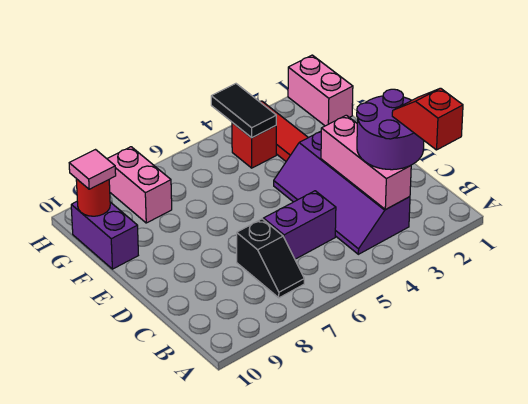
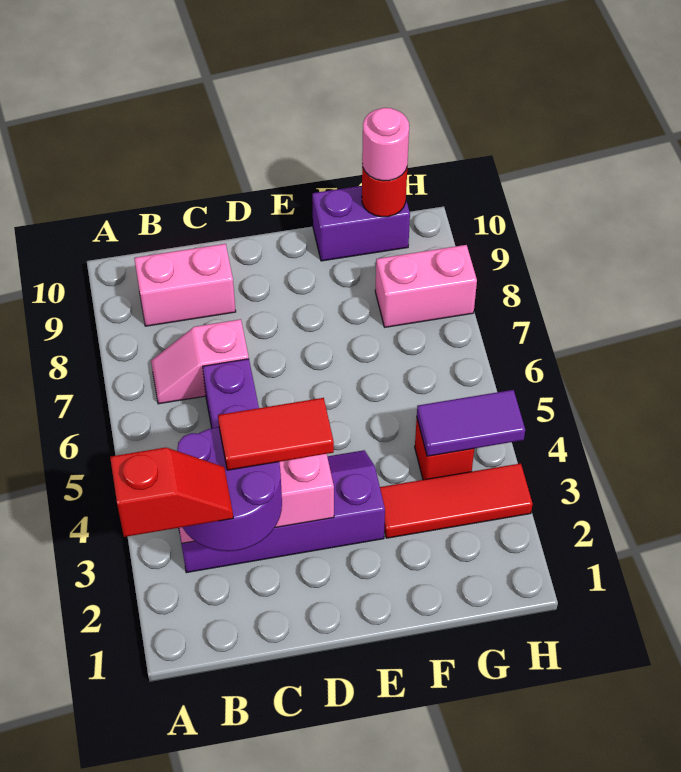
black slope B7:C7 level 1 top C -> pink slope B7:C7 level 1 top C
none -> red tile C3:D3 level 4
pink brick G1:H1 level 1 -> pink brick B9:C9 level 1
black tile G4:H4 level 2 -> purple tile G4:H4 level 2
pink tile G10 level 3 -> pink round brick G10 level 3

